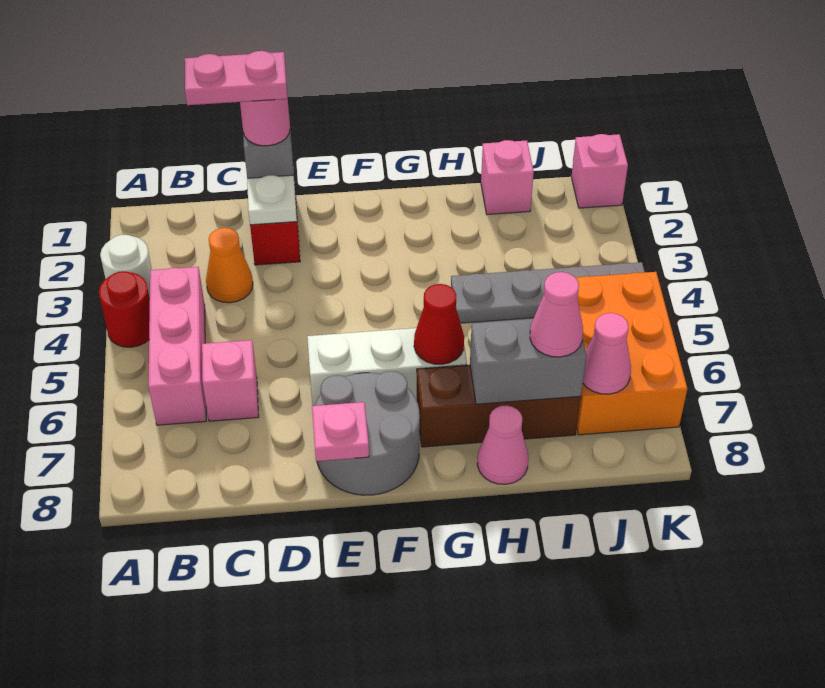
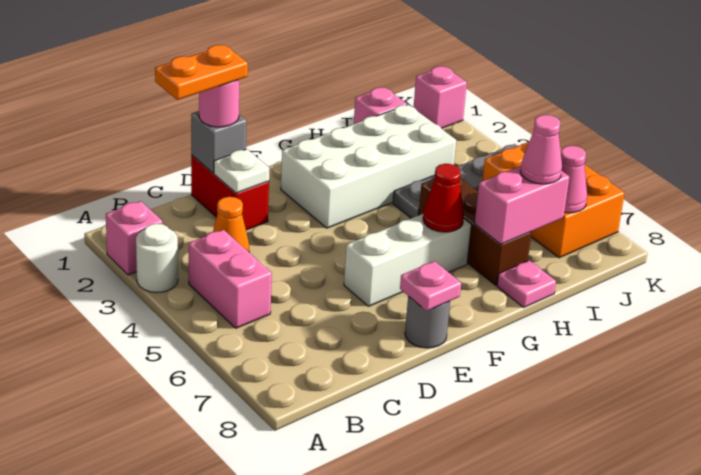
red round brick A4 level 1 -> none
pink brick B4:B6 level 1 -> pink brick B4:B5 level 1
pink plate C1:D1 level 4 -> orange plate C1:D1 level 4
pink brick C6 level 1 -> pink brick A2 level 1
grey round brick E7:F8 level 1 -> grey round brick E8 level 1
none -> white brick F2:I3 level 1
brown brick G7:I7 level 1 -> brown brick H5:H7 level 1
grey brick H7:I7 level 2 -> pink brick H7:I7 level 2
pink cone H8 level 1 -> pink plate H8 level 1

